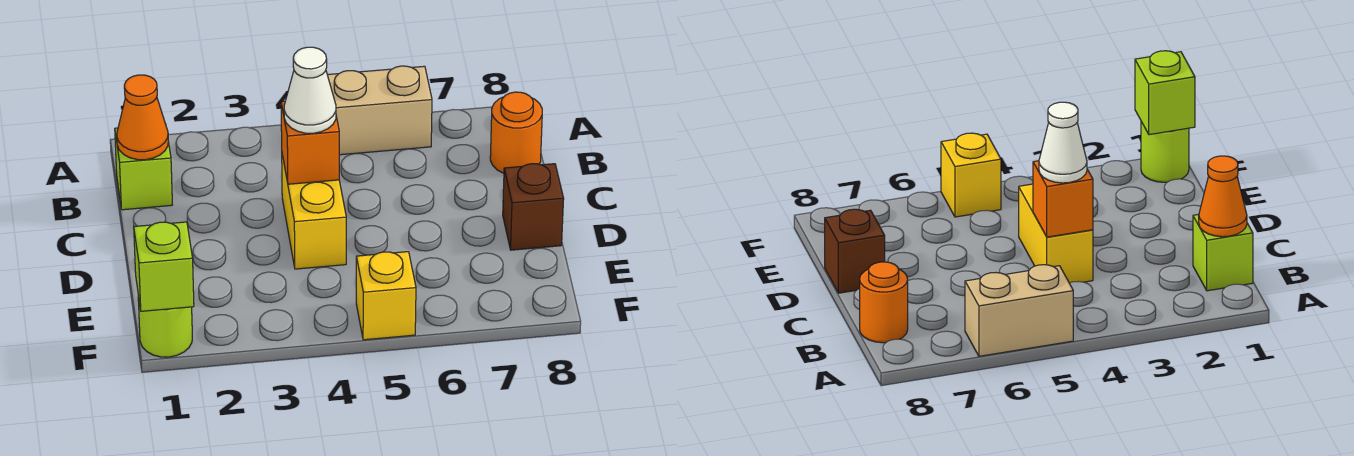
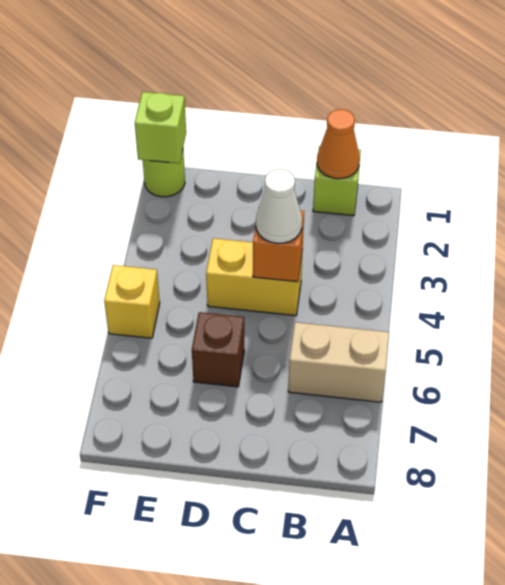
tan brick A5:A6 level 1 -> tan brick A6:B6 level 1
orange round brick B8 level 1 -> none
brown brick D8 level 1 -> brown brick D6 level 1

